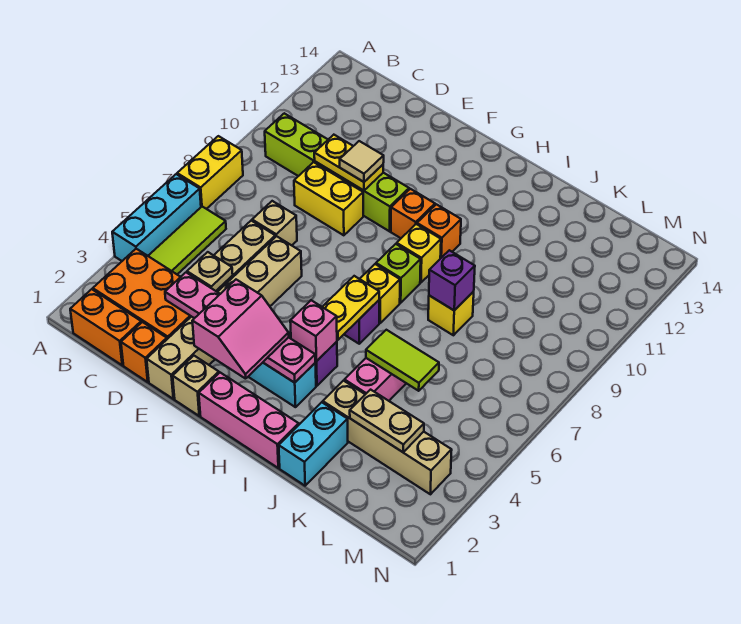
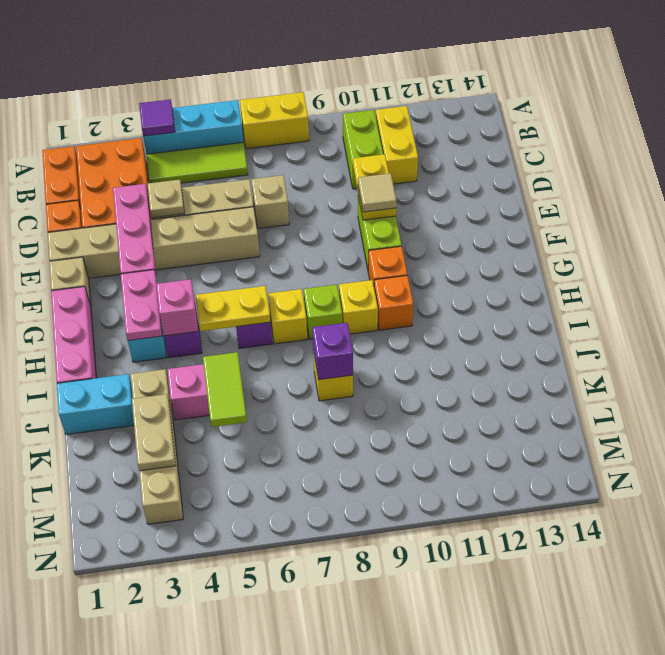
none -> purple tile A4 level 2
yellow brick D9:E9 level 1 -> yellow brick B11:C11 level 1
pink slope F2:G3 level 3 top F -> none

